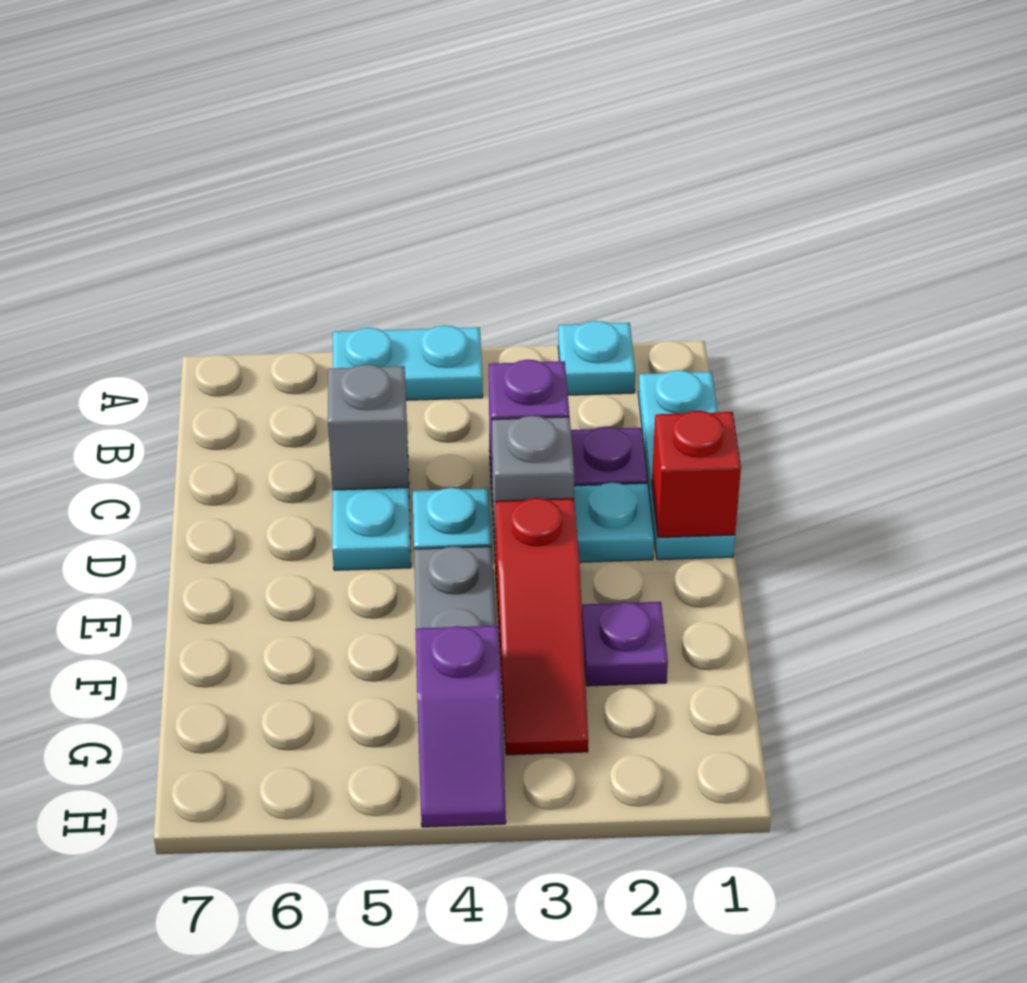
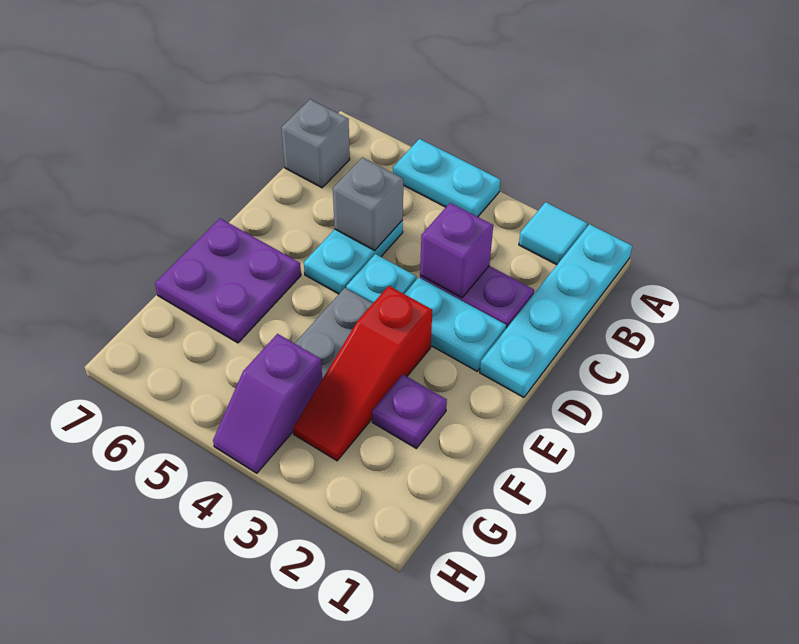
cyan plate A2 level 1 -> cyan tile A2 level 1
cyan plate B1:D1 level 1 -> cyan plate A1:D1 level 1
red brick D1 level 2 -> none
grey brick D3 level 2 -> grey brick B7 level 1
none -> purple plate E6:F7 level 1

